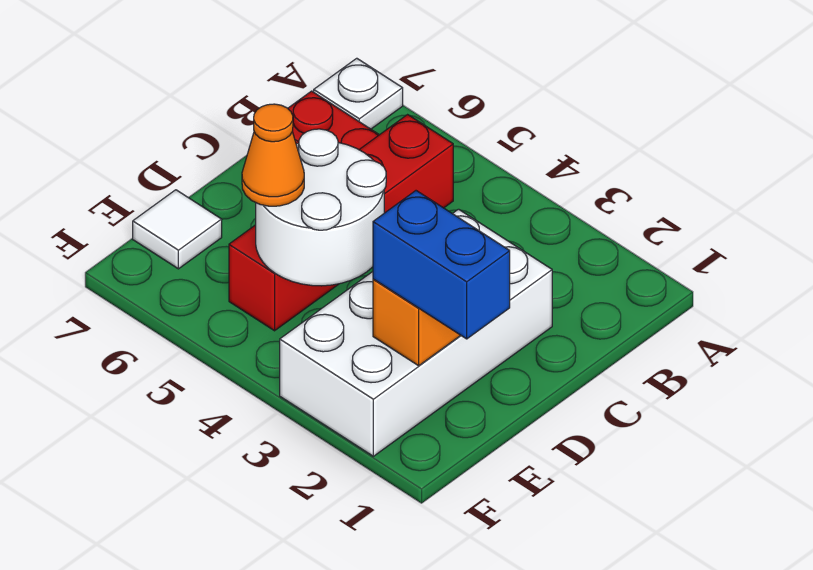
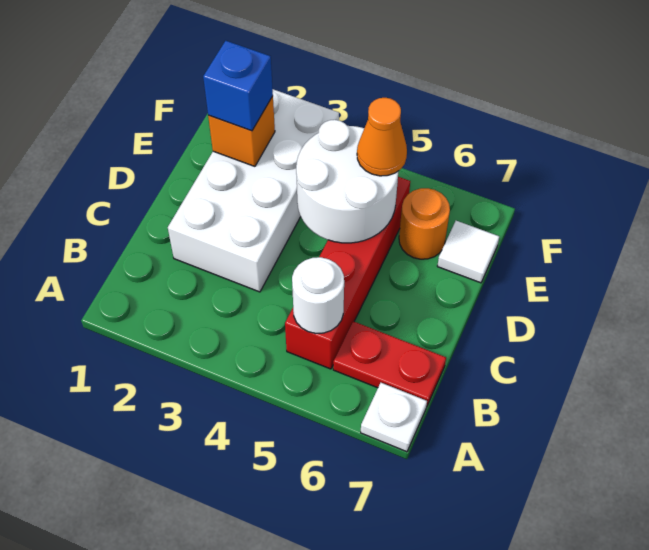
none -> white round brick B5 level 2
blue brick E1:E2 level 3 -> blue brick E2 level 3
none -> orange round brick E6 level 1

